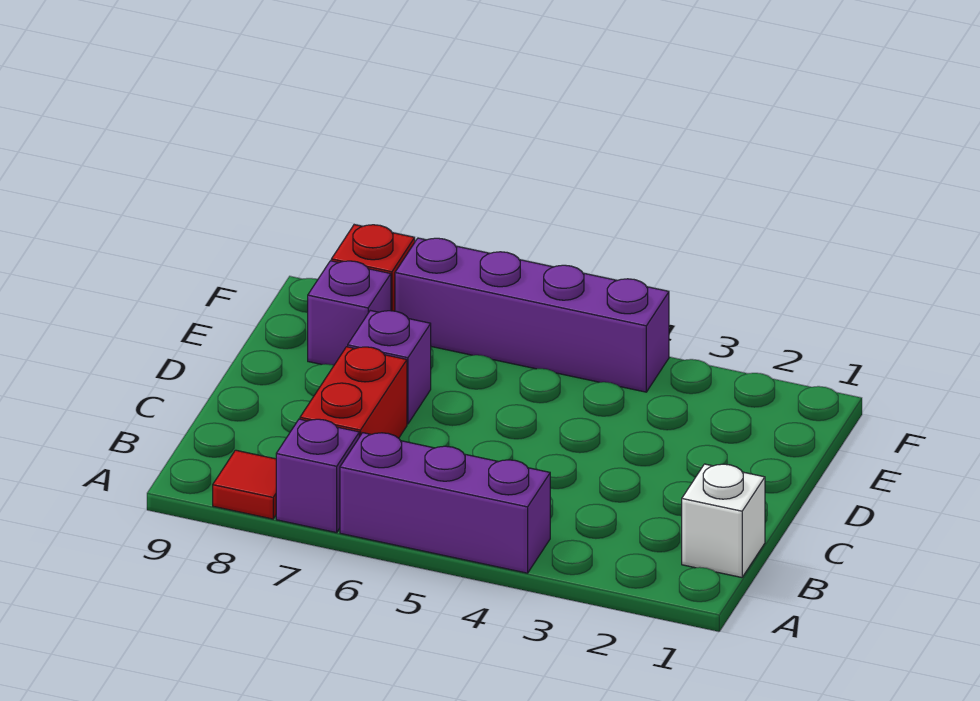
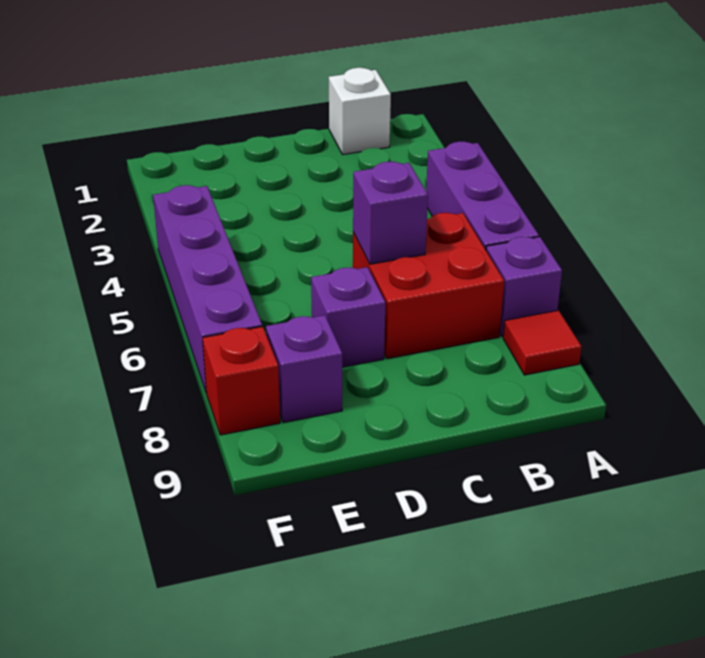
red brick B7:C7 level 1 -> red brick B6:C7 level 1
none -> purple brick C6 level 2

